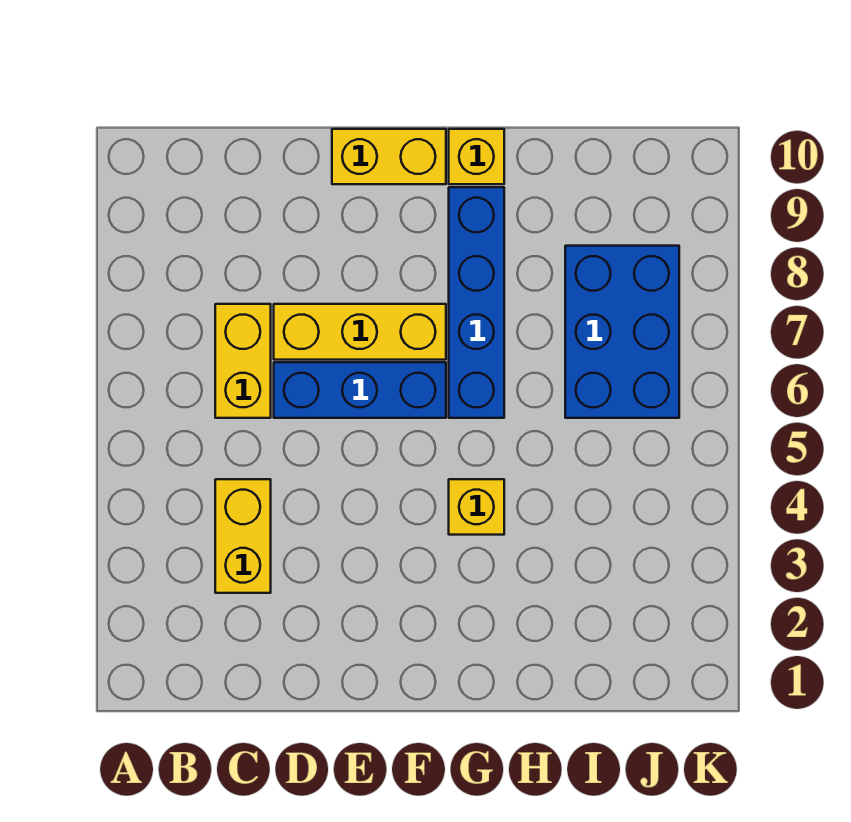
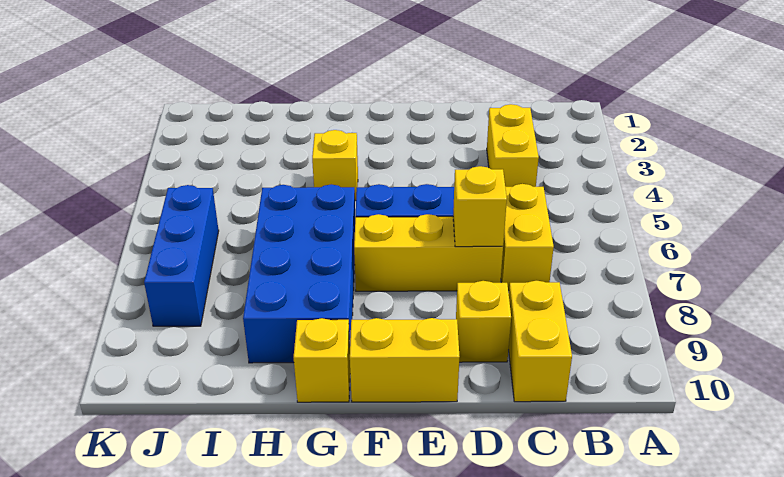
none -> yellow brick C9:C10 level 1
none -> yellow brick D7 level 2
none -> yellow brick D9 level 1
blue brick G6:G9 level 1 -> blue brick G6:H9 level 1
blue brick I6:J8 level 1 -> blue brick J6:J8 level 1

